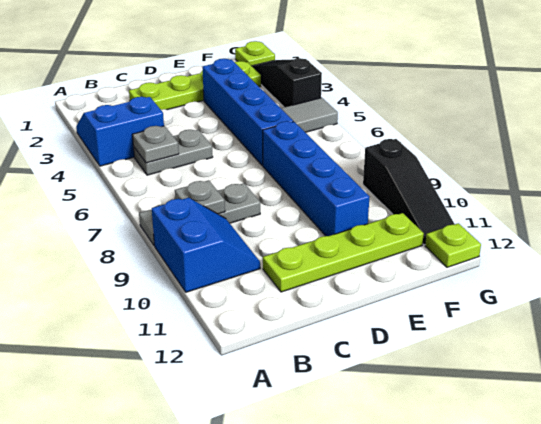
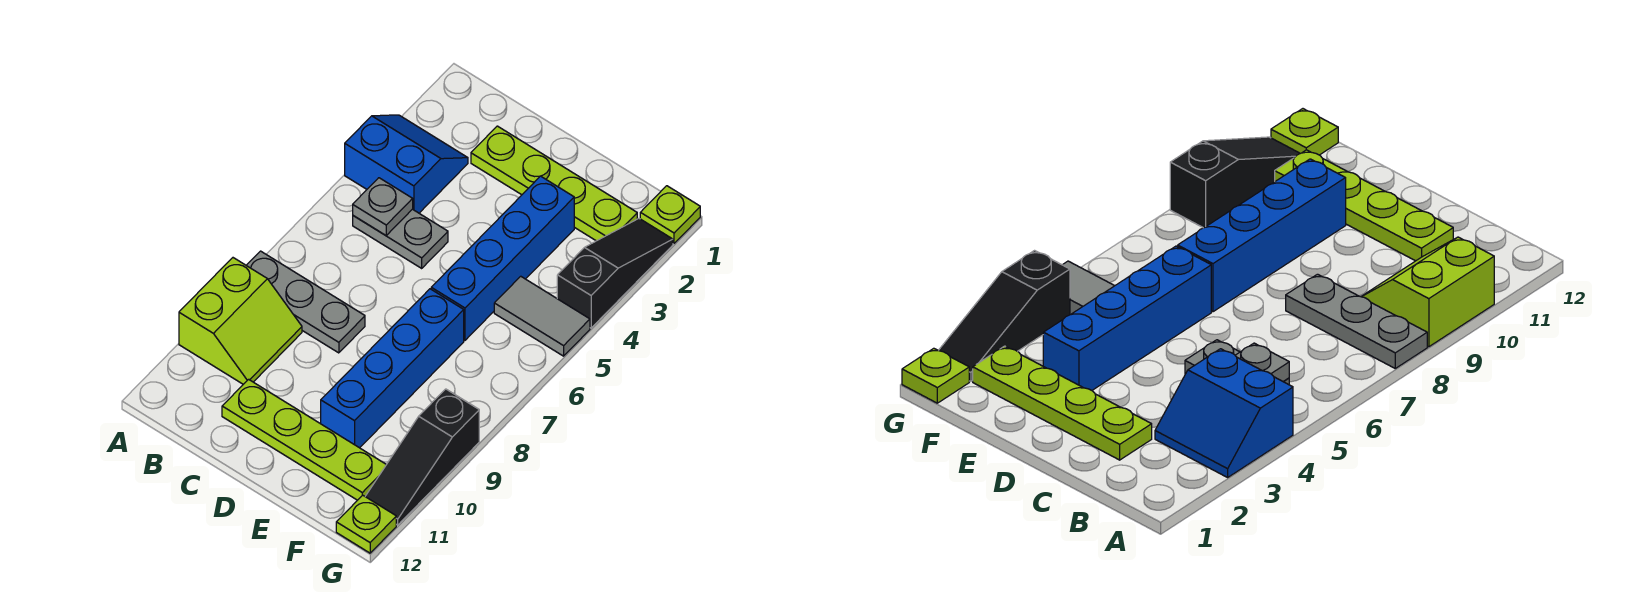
blue slope A9:B10 level 1 top A -> lime slope A9:B10 level 1 top A
grey plate B8 level 2 -> none

